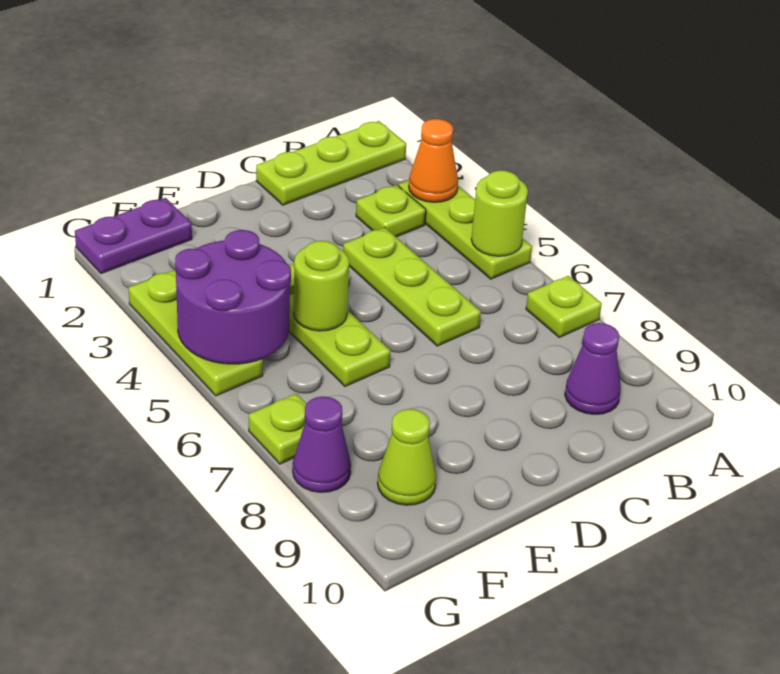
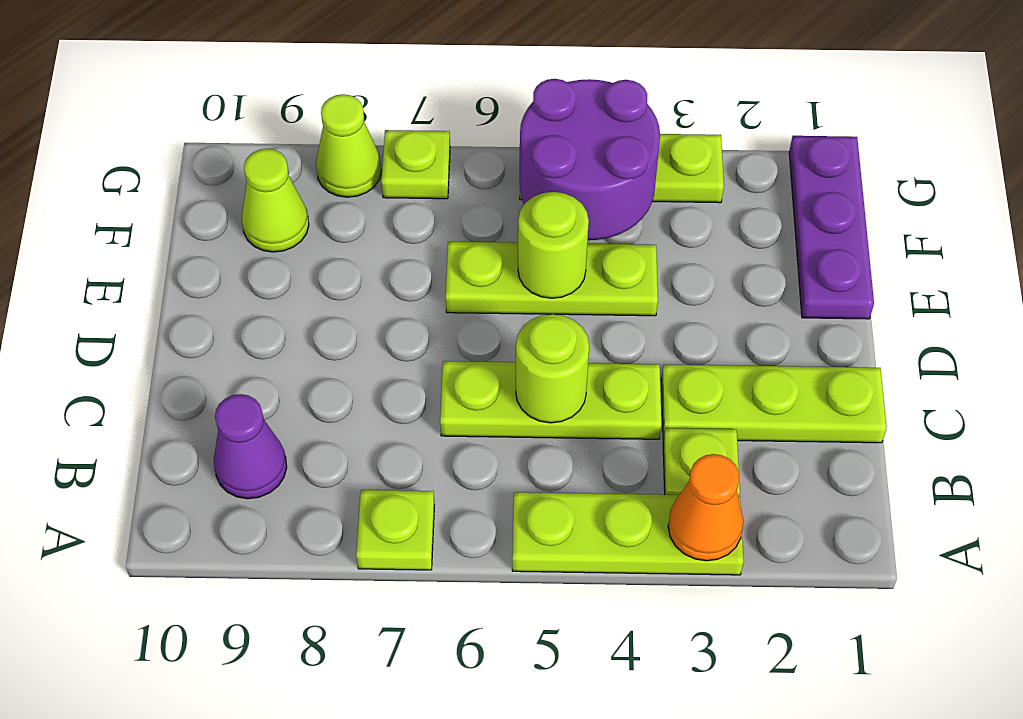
lime plate A1:C1 level 1 -> lime plate C1:C3 level 1
lime round brick A5 level 2 -> lime round brick C5 level 2
purple plate F1:G1 level 1 -> purple plate E1:G1 level 1
purple cone G8 level 1 -> lime cone G8 level 1

